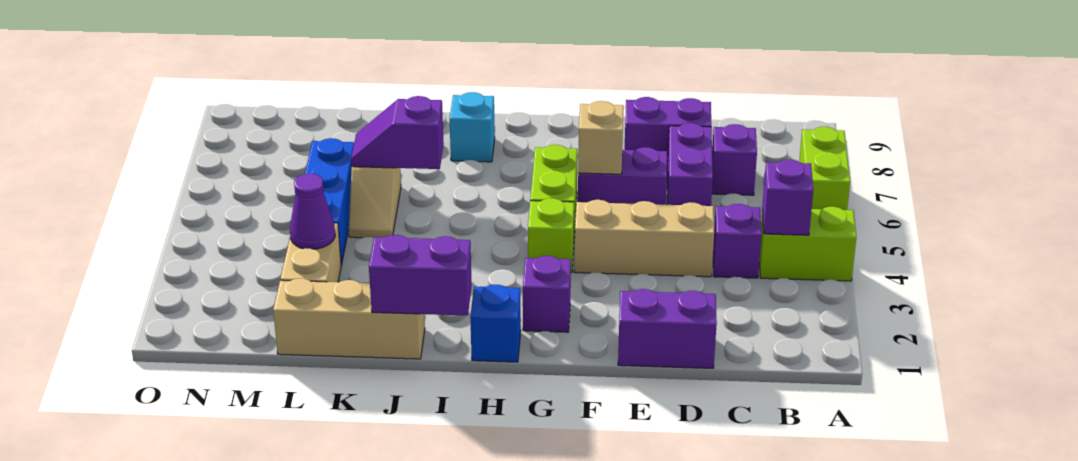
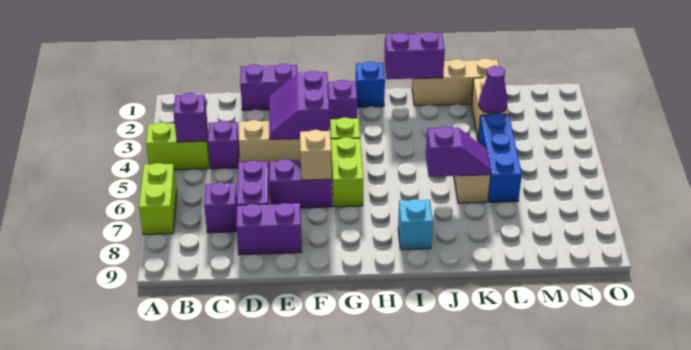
none -> purple slope E3:F4 level 2 top F

